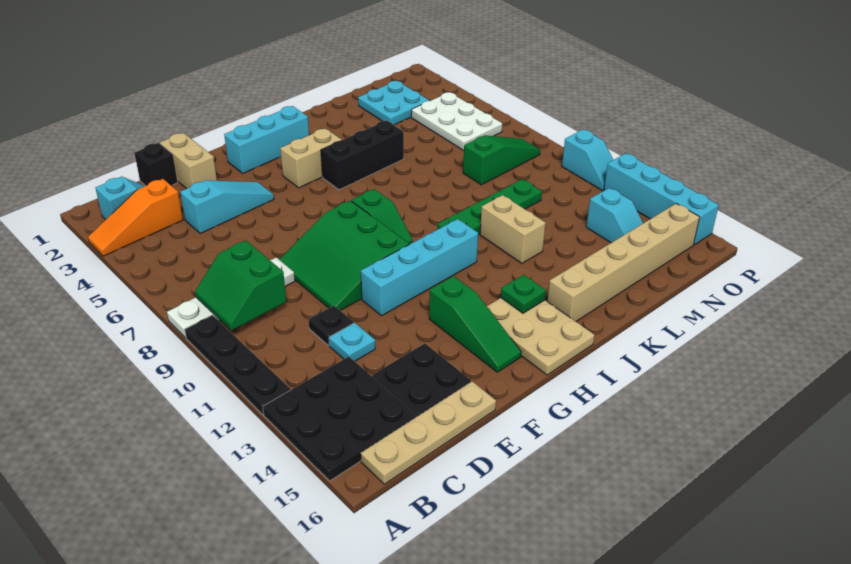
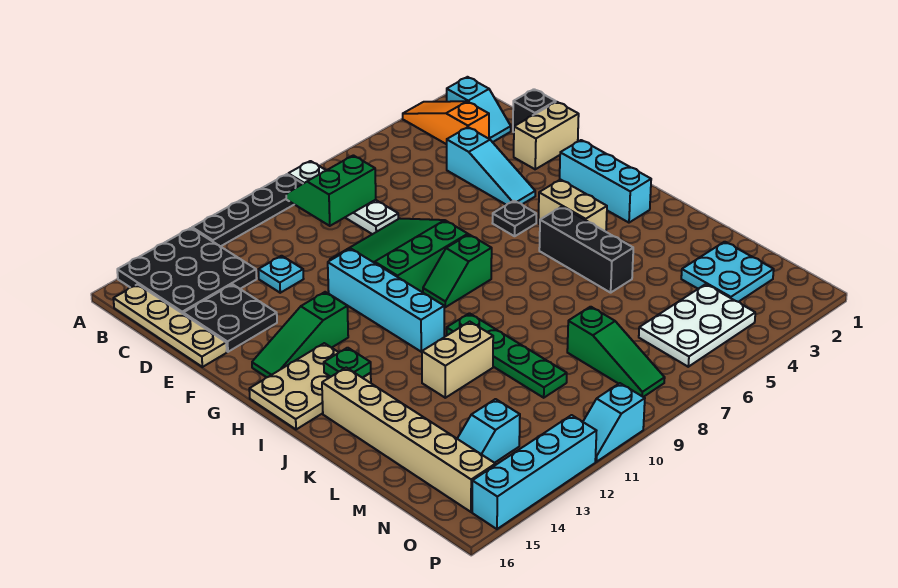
black plate D11 level 1 -> black plate G5 level 1

